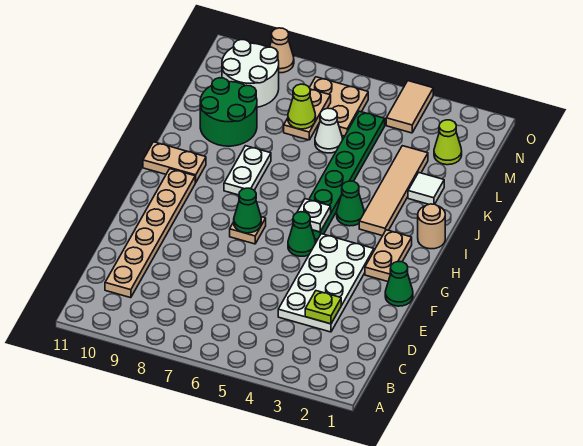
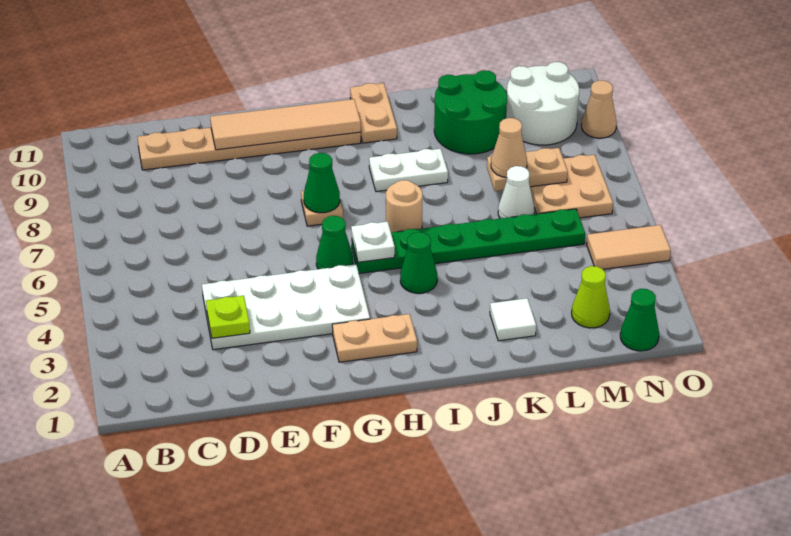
green cone F1 level 1 -> green cone N1 level 1
tan round brick I1 level 1 -> tan round brick I6 level 1
tan tile I3:L3 level 1 -> tan tile E10:H10 level 2
lime cone L7 level 3 -> tan cone L7 level 3

